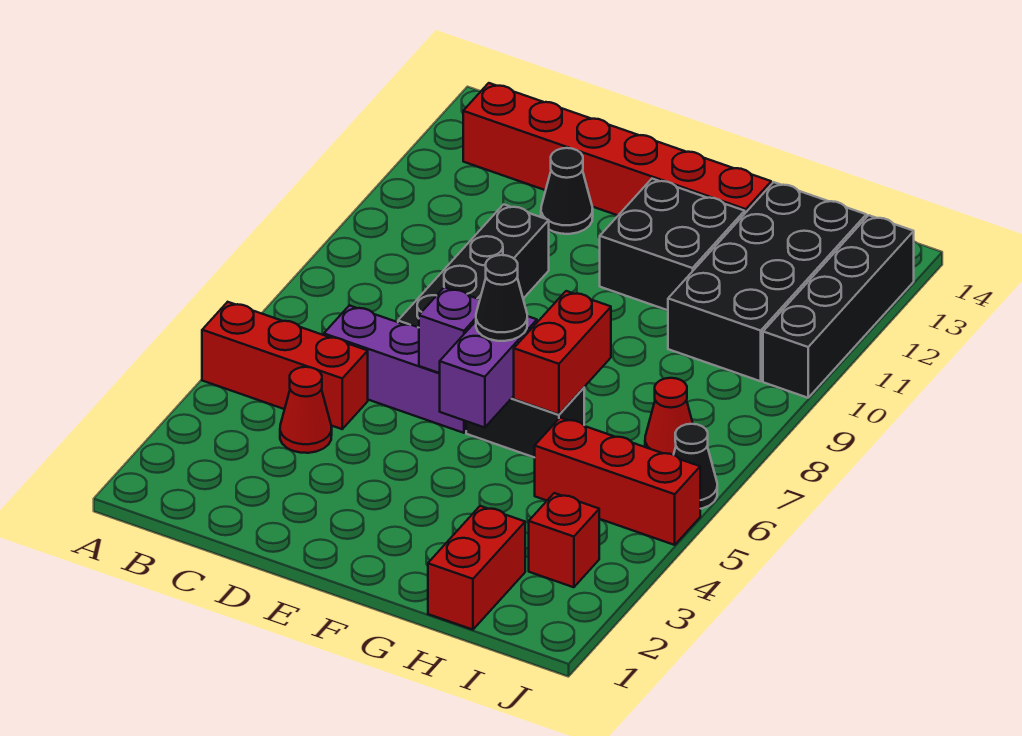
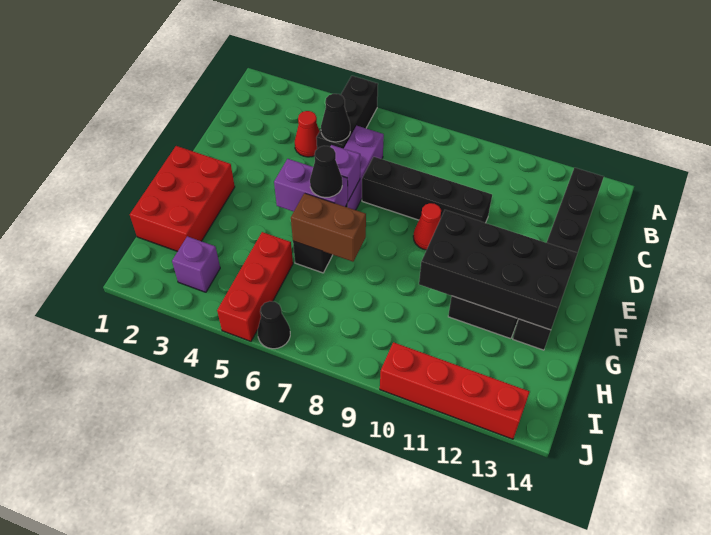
red brick A5:C5 level 1 -> black brick A5:C5 level 1
red brick B13:G13 level 1 -> black brick B13:G13 level 1
black cone D12 level 1 -> black cone C5 level 2
red brick G6:G7 level 2 -> brown brick G6:G7 level 2
red brick H1:H2 level 1 -> red brick F1:H2 level 1
black brick H10:I13 level 1 -> black brick F10:G13 level 2
red brick I3 level 1 -> purple brick I3 level 1
red cone I7 level 1 -> red cone E9 level 1
black brick J10:J13 level 1 -> red brick J10:J13 level 1

